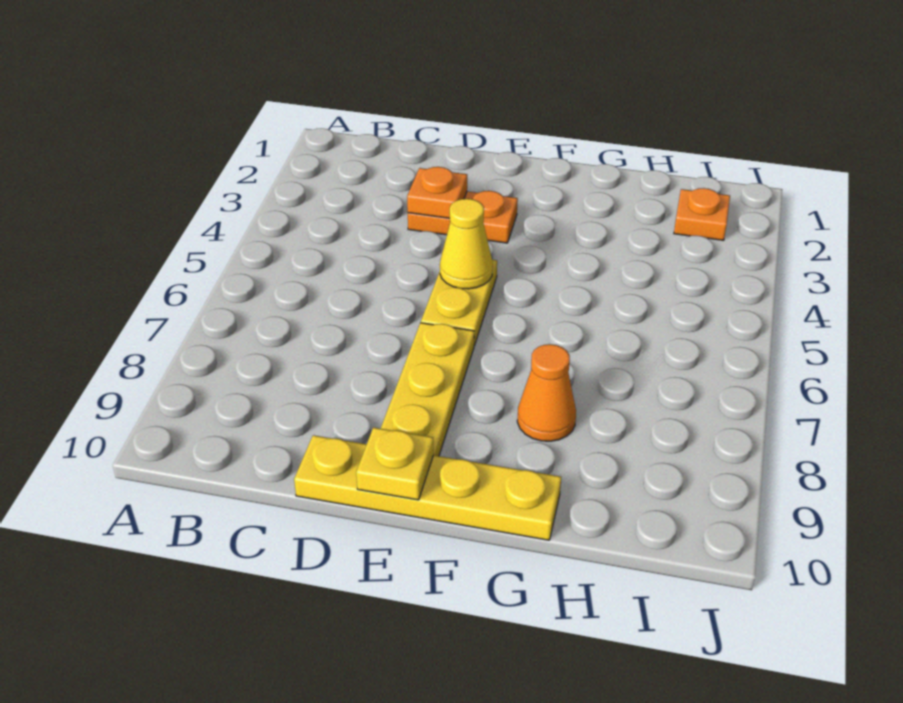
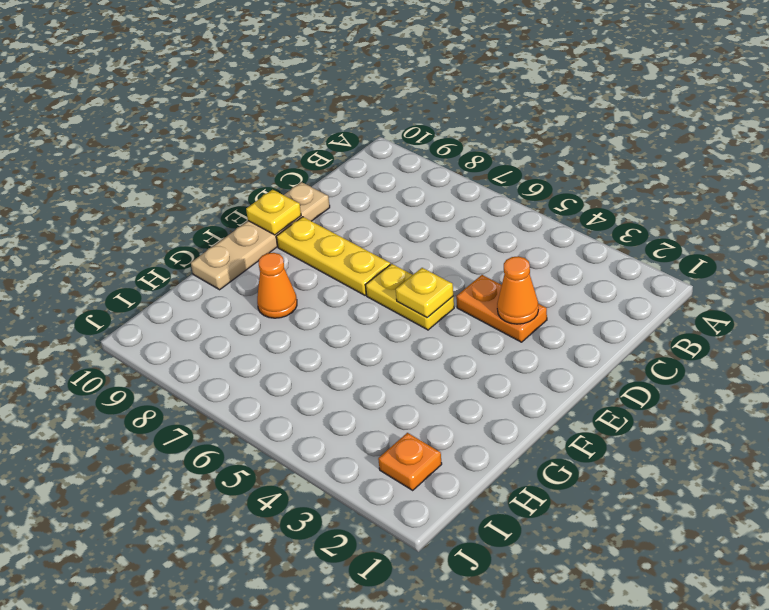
orange plate D3:E3 level 1 -> orange plate D3:D4 level 1
orange plate D3 level 2 -> orange cone D3 level 2
yellow plate D10:G10 level 1 -> tan plate D10:G10 level 1
yellow cone E5 level 2 -> yellow plate E5 level 2

